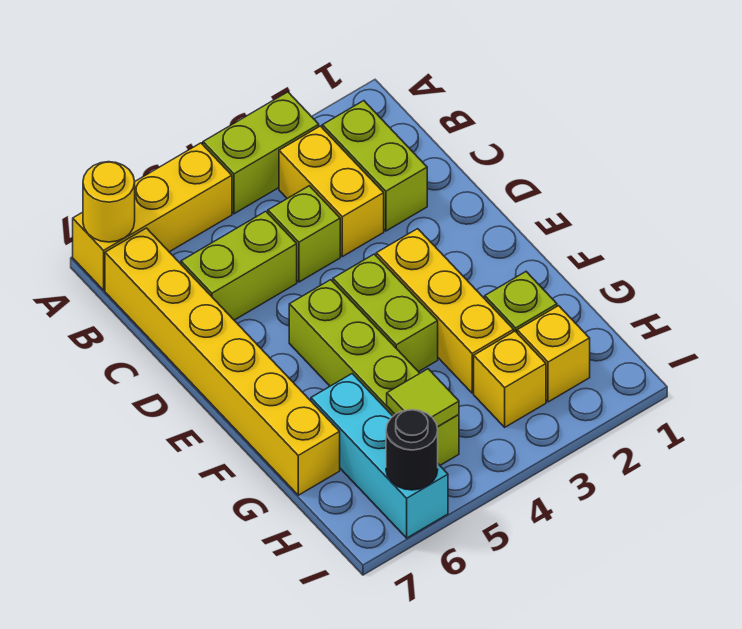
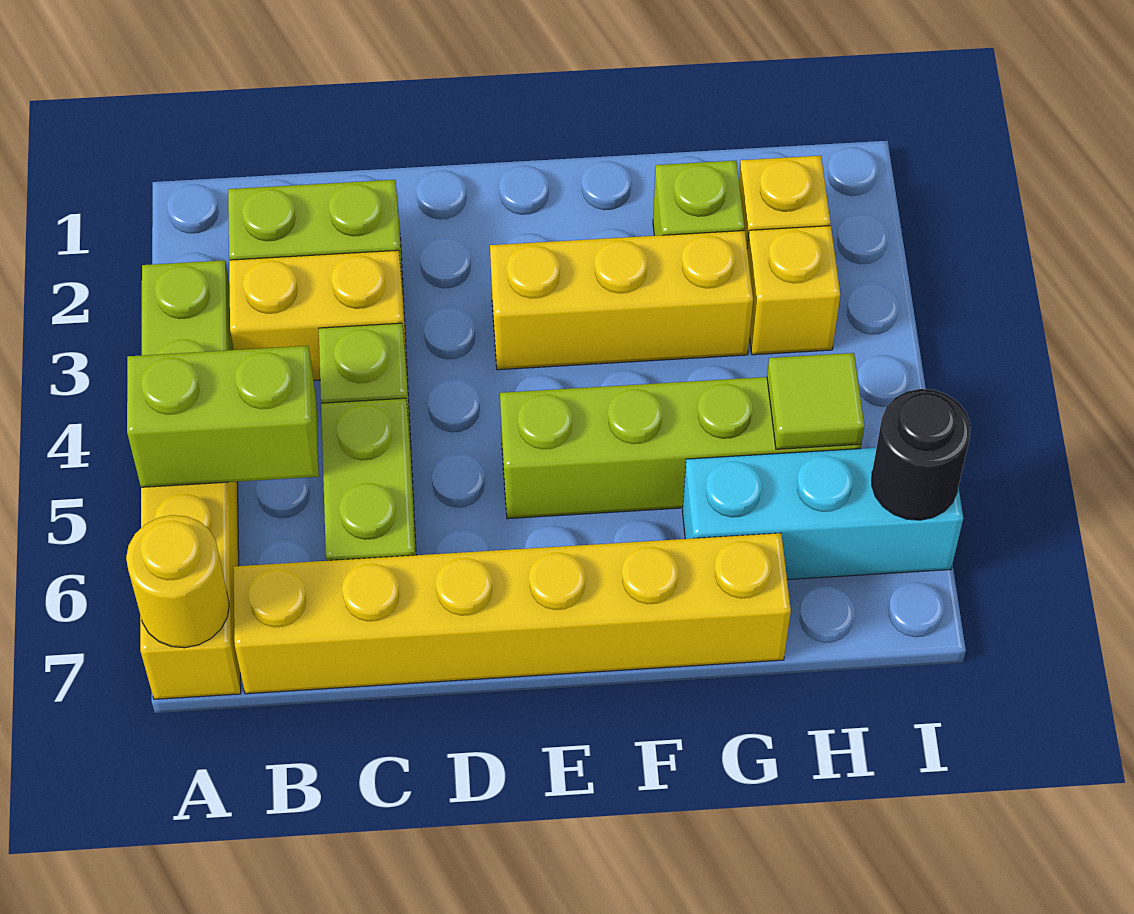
lime brick E4:F4 level 1 -> lime brick A5:B5 level 2

